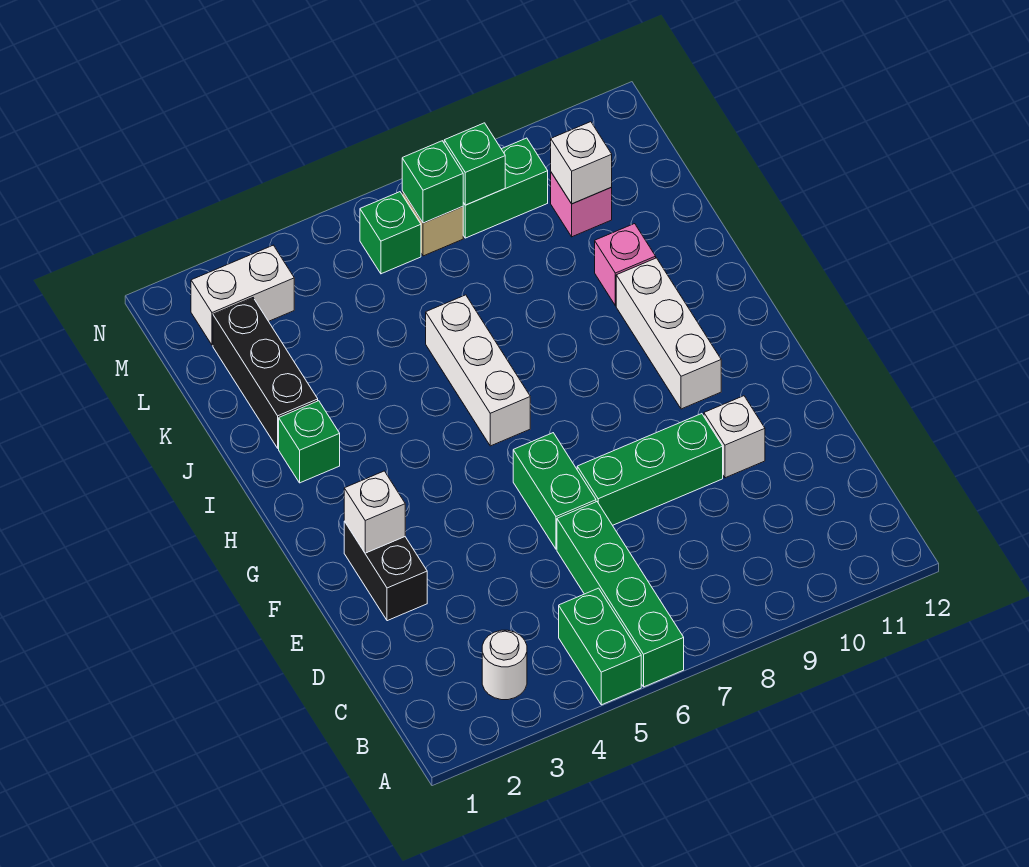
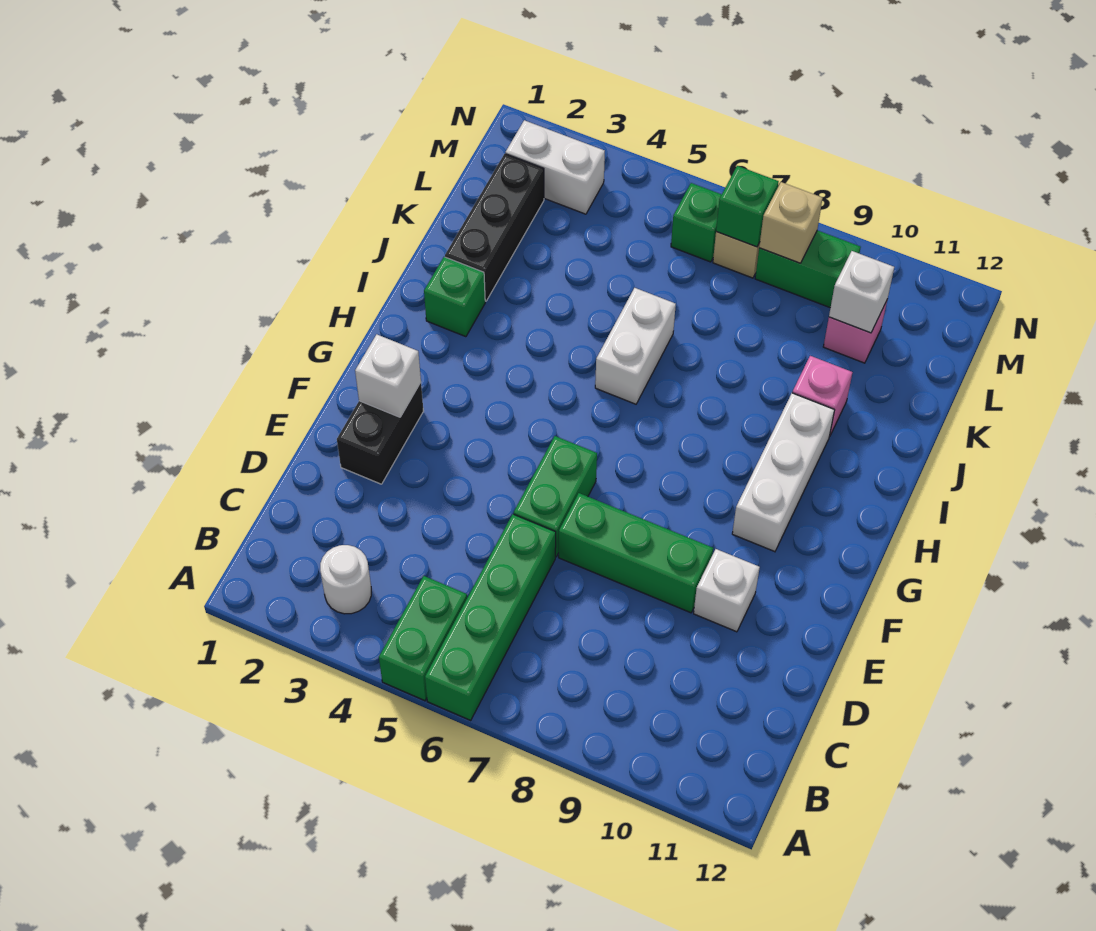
white brick H6:J6 level 1 -> white brick I6:J6 level 1
green brick M8 level 2 -> tan brick M8 level 2

